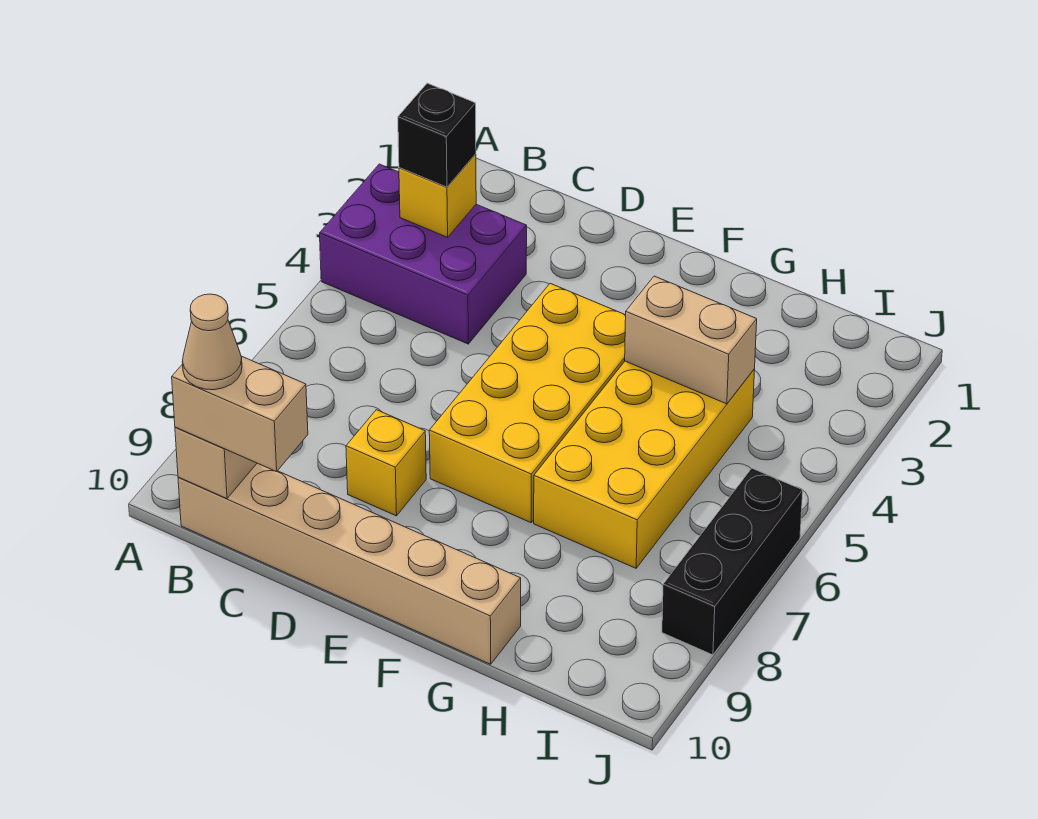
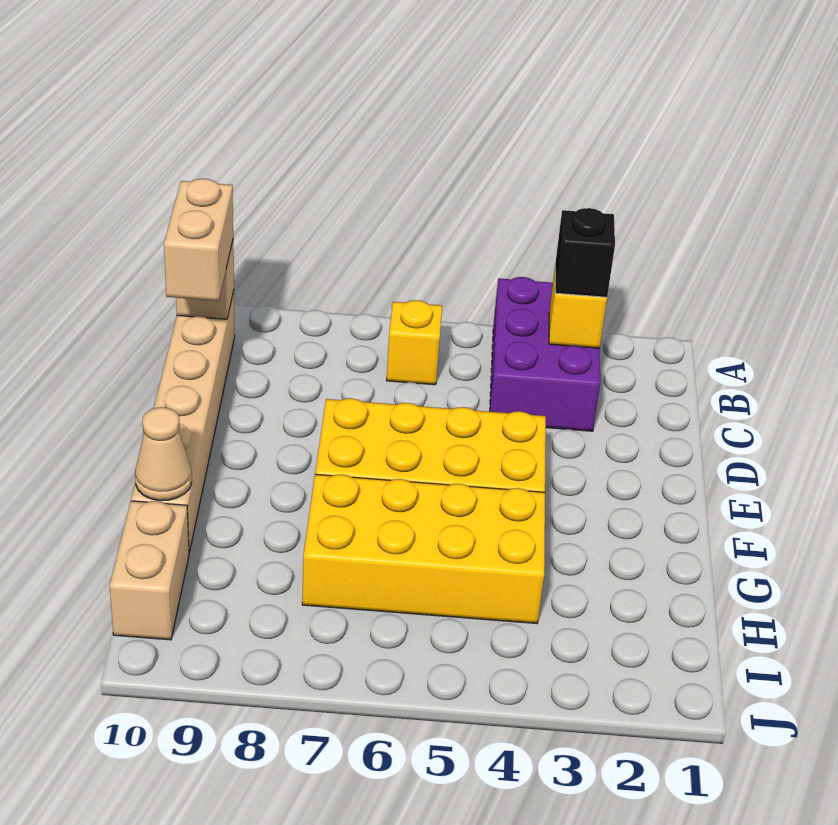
tan cone B10 level 4 -> tan cone G10 level 2
yellow brick D8 level 1 -> yellow brick B6 level 1
tan brick G4:H4 level 2 -> tan brick H10:I10 level 1
black brick J6:J8 level 1 -> none

